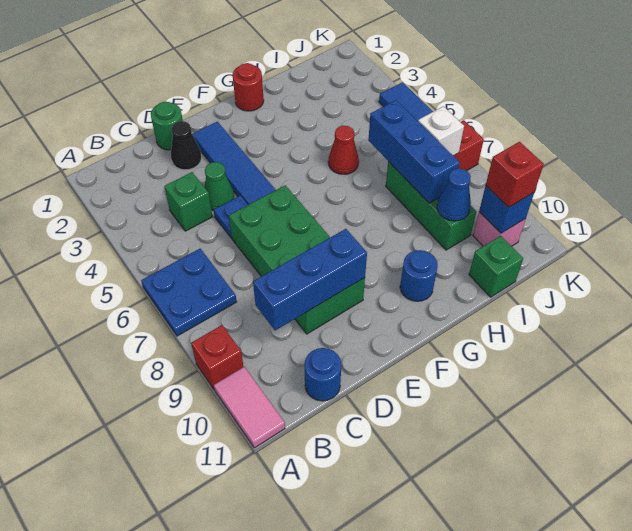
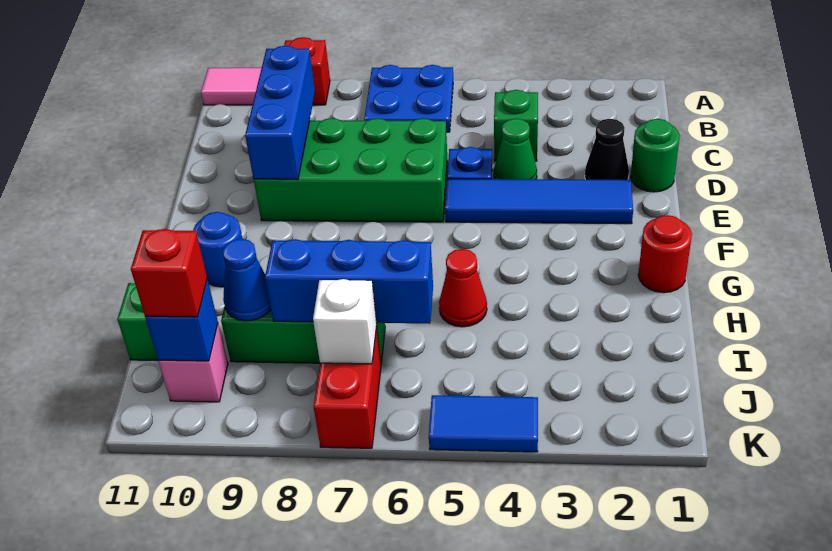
blue round brick C11 level 1 -> none

